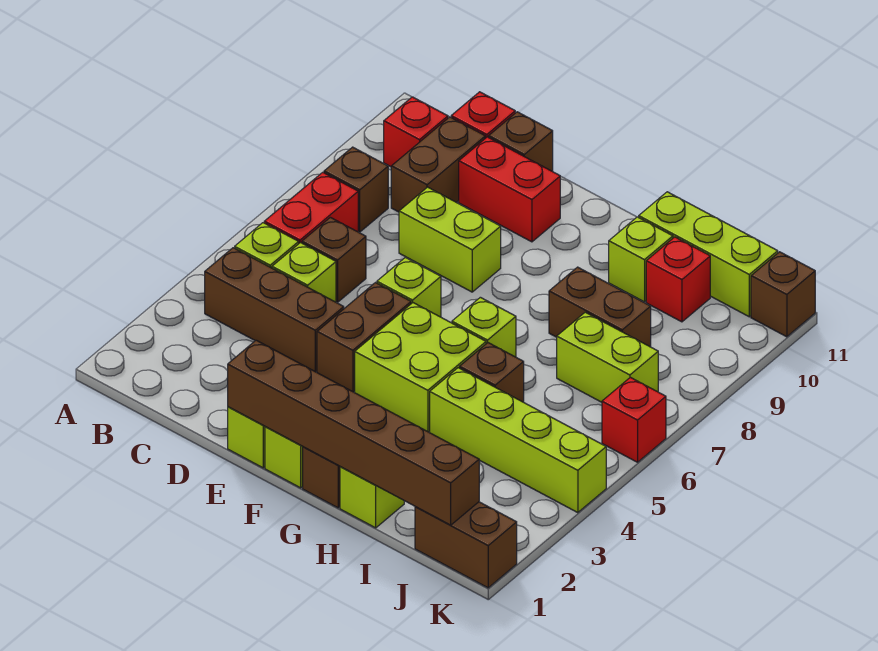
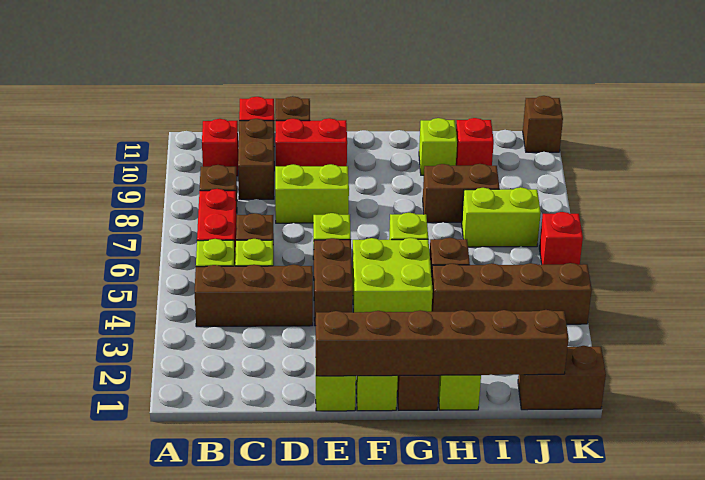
lime brick H4:K4 level 1 -> brown brick H4:K4 level 1
lime brick H11:J11 level 1 -> none

